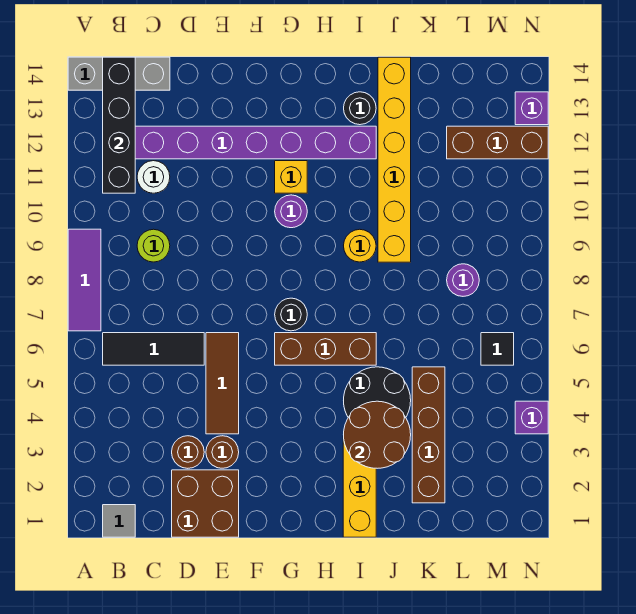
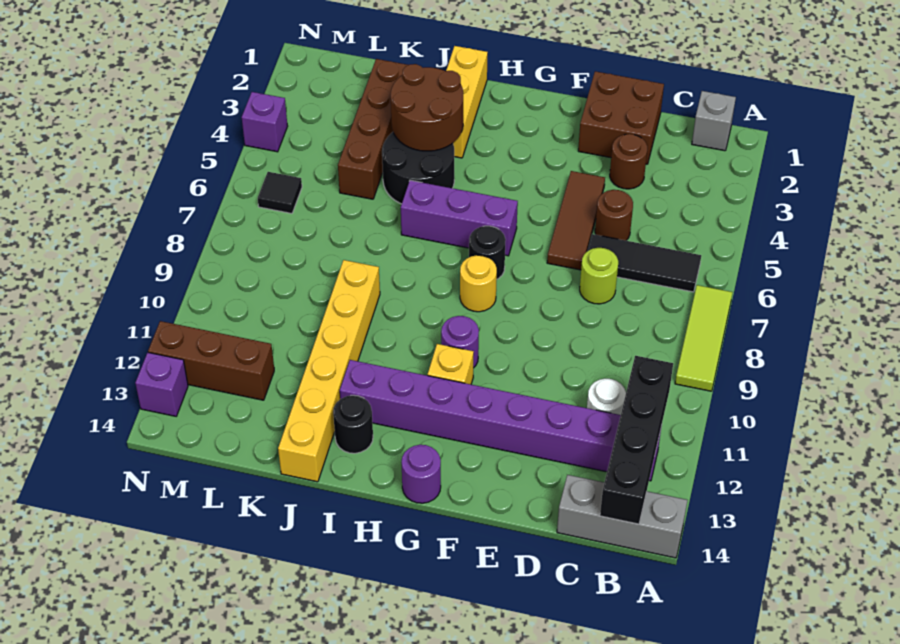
purple tile A7:A9 level 1 -> lime tile A7:A9 level 1
grey tile B1 level 1 -> grey brick B1 level 1
lime round brick C9 level 1 -> lime round brick D7 level 1
brown round brick E3 level 1 -> brown round brick D5 level 1
brown brick G6:I6 level 1 -> purple brick G6:I6 level 1
yellow round brick I9 level 1 -> yellow round brick G8 level 1
purple round brick L8 level 1 -> purple round brick G14 level 1

